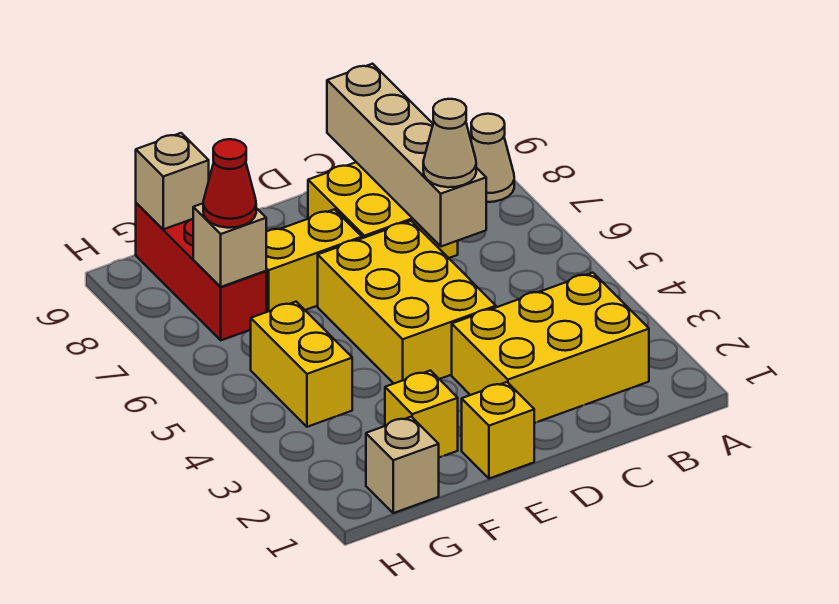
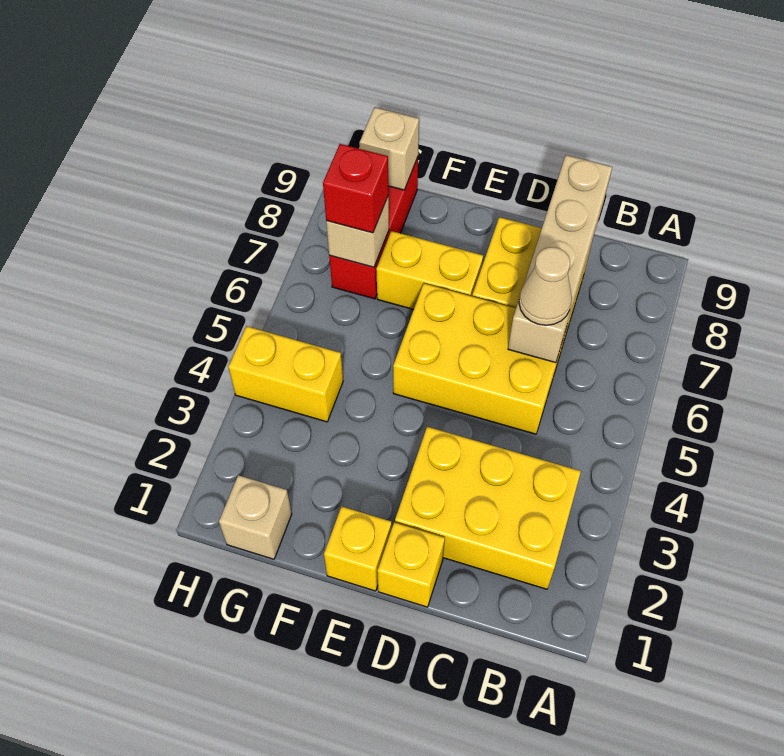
tan cone A8 level 1 -> none
yellow brick D4:E6 level 1 -> yellow brick C5:E6 level 1
yellow brick F2 level 1 -> yellow brick D1 level 1
yellow brick G4:G5 level 1 -> yellow brick G4:H4 level 1
red cone G7 level 3 -> red brick G7 level 3

